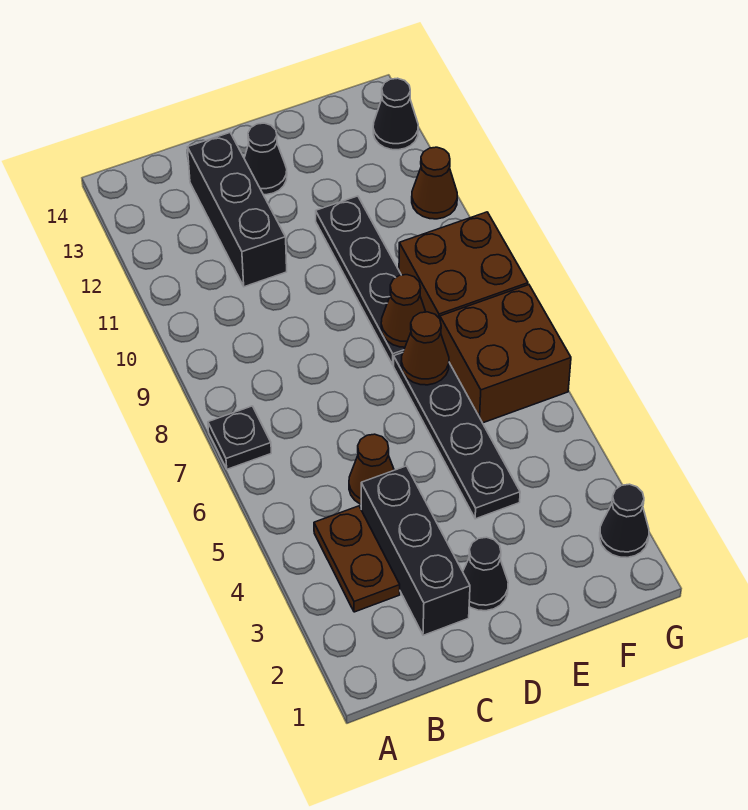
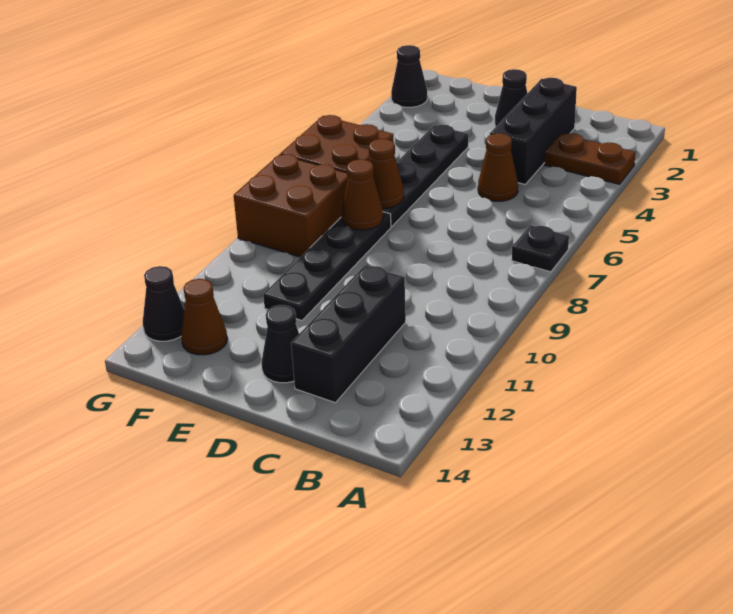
brown plate B3:B4 level 1 -> brown plate A3:B3 level 1
brown cone G11 level 1 -> brown cone F13 level 1

